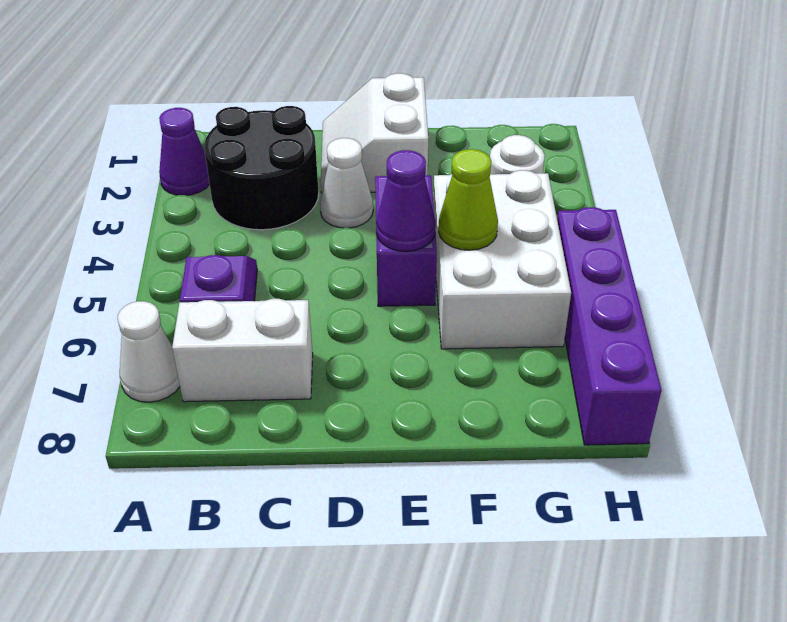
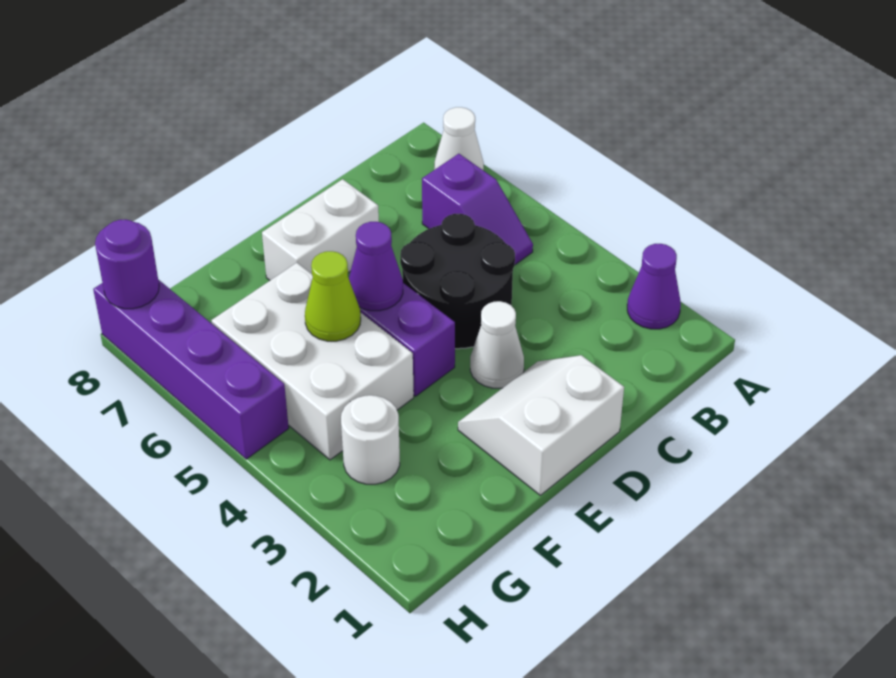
black round brick B2:C3 level 1 -> black round brick C4:D5 level 1
white brick B7:C7 level 1 -> white brick D7:E7 level 1
white slope D1:E2 level 1 top E -> white slope D1:E2 level 1 top 1
none -> purple round brick H8 level 2

